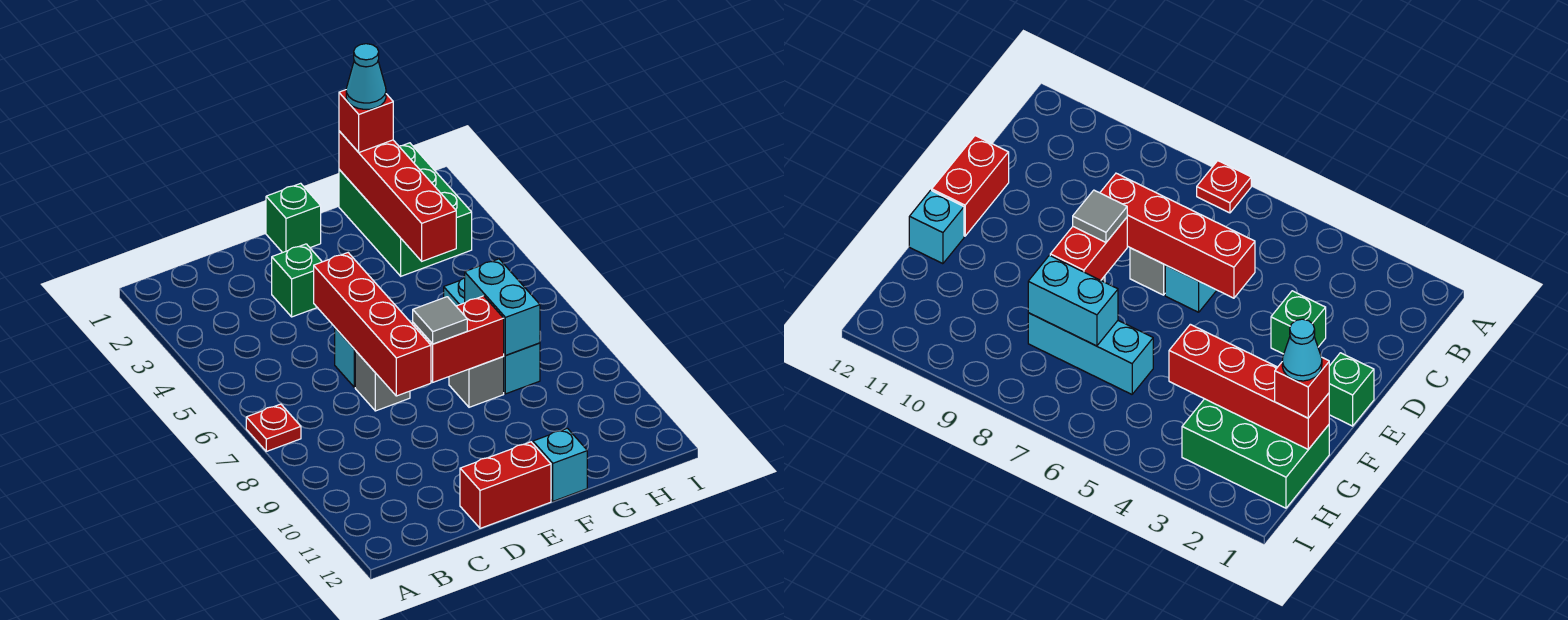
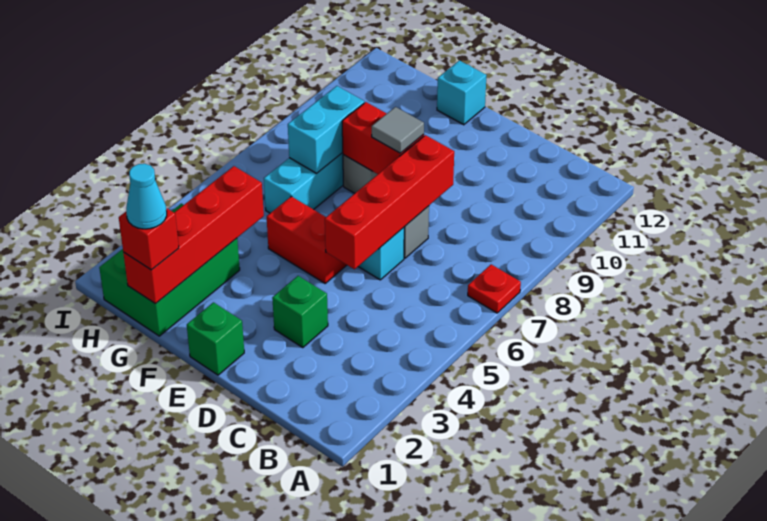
red brick D12:E12 level 1 -> red brick E5:F5 level 1

